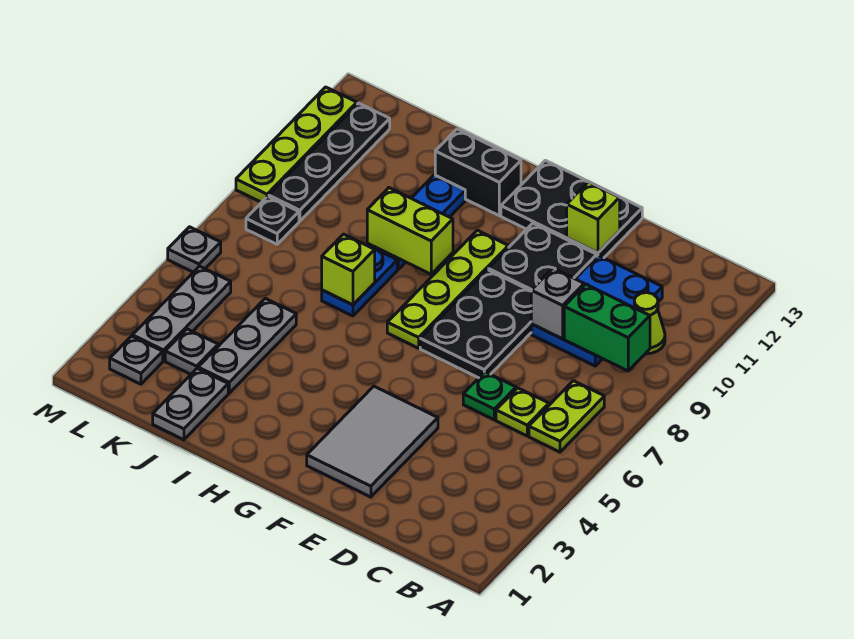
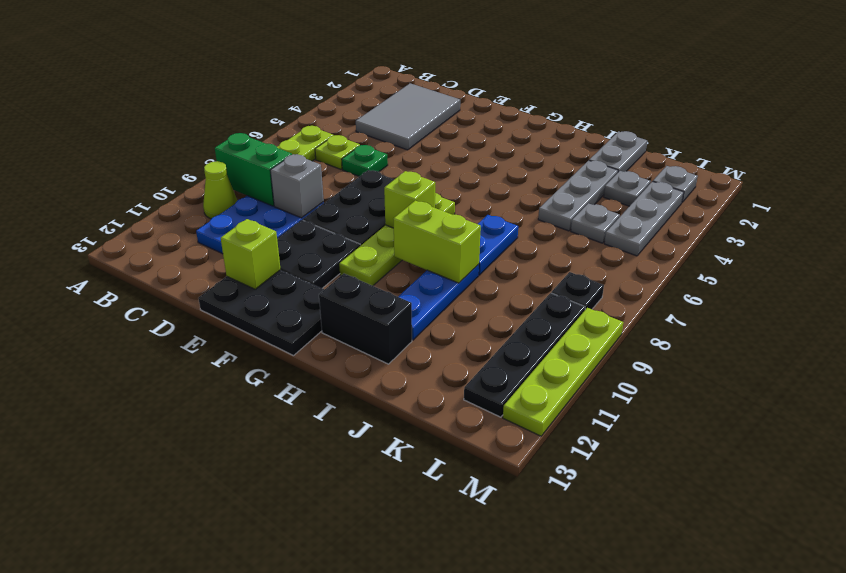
grey tile E2:F4 level 1 -> grey tile C2:D4 level 1
lime brick I7 level 2 -> lime brick G8 level 2
grey plate M6 level 1 -> grey plate K5 level 1

